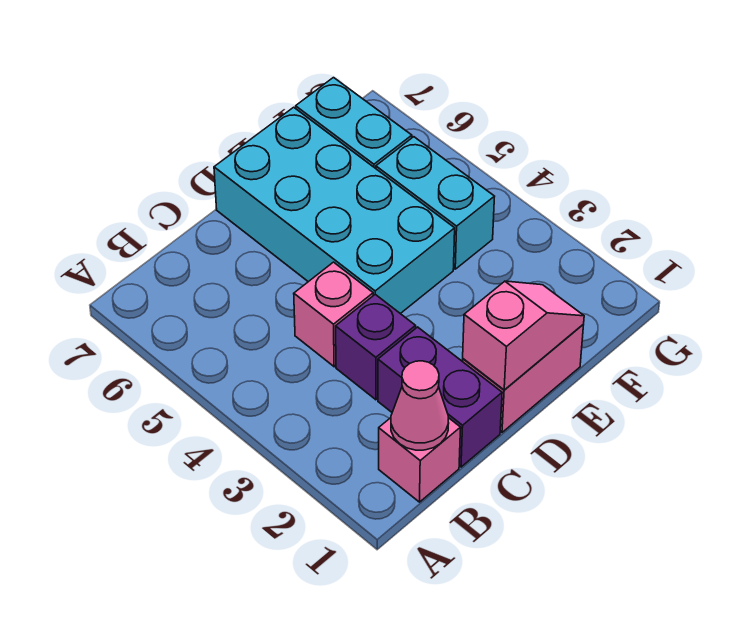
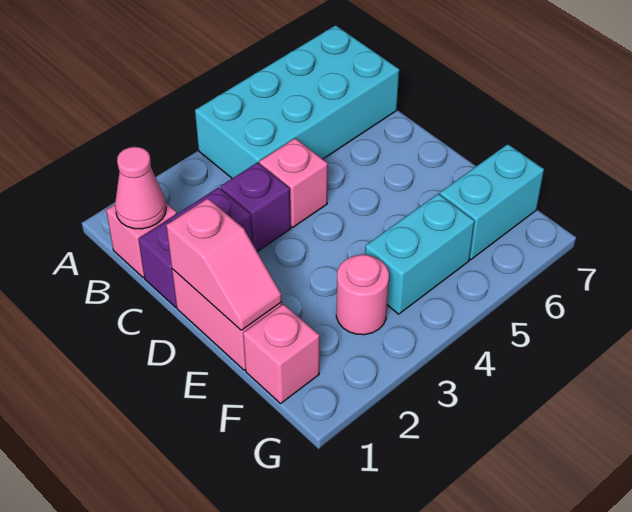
cyan brick D4:E7 level 1 -> cyan brick A4:B7 level 1
none -> pink brick F1 level 1
none -> pink round brick F3 level 1

